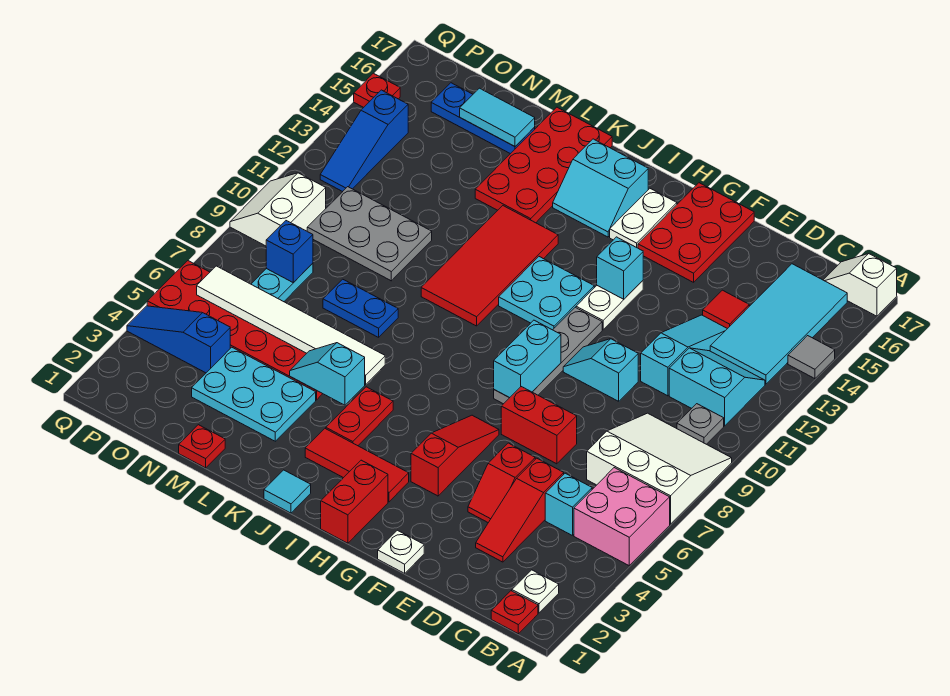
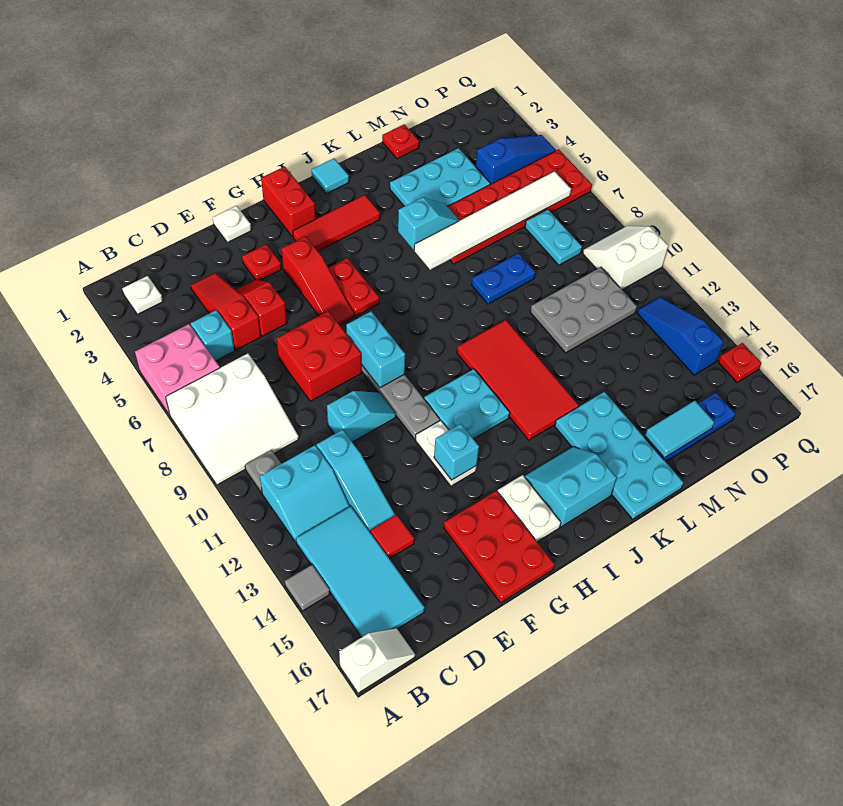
red plate B1 level 1 -> red plate F3 level 1
red brick E7:F7 level 1 -> red brick E7:F8 level 1
red plate J4:J5 level 1 -> red plate H5:H6 level 1
red plate K14:L17 level 1 -> cyan plate K14:L17 level 1
blue brick O8 level 2 -> none
white slope P9:Q10 level 1 top P -> white slope P9:Q10 level 1 top 10

